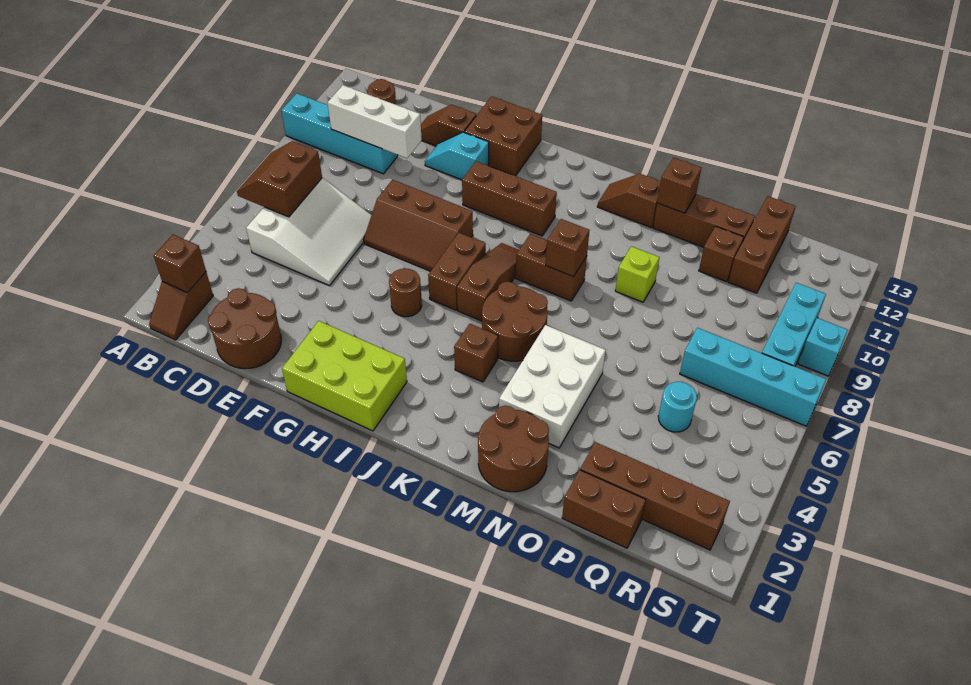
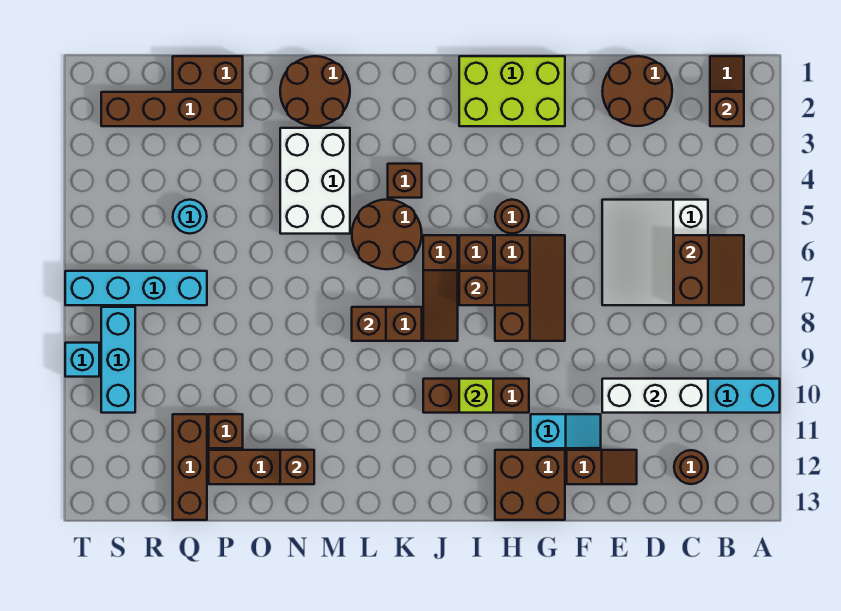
brown slope F7:H8 level 1 top 8 -> brown slope G6:H8 level 1 top H
brown slope L12:M12 level 1 top M -> brown slope H7:I7 level 2 top I
lime brick N9 level 1 -> lime brick I10 level 2

